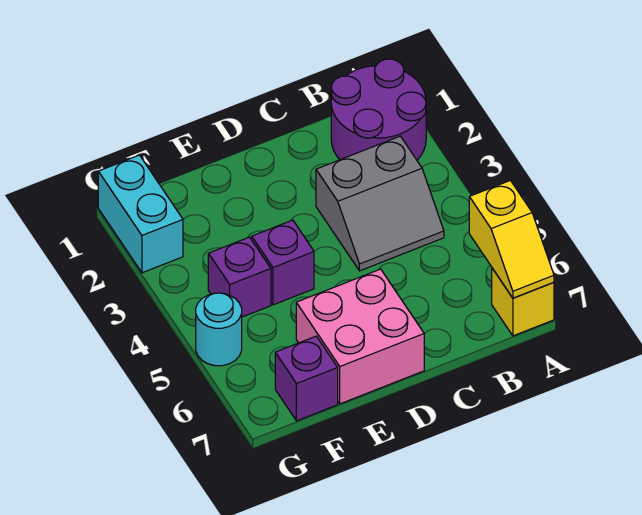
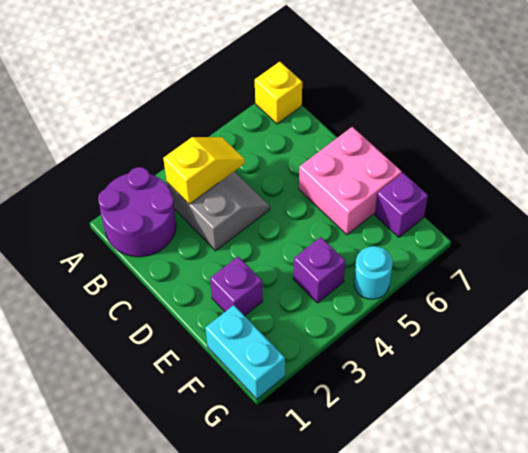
yellow slope A6:A7 level 2 top 6 -> yellow slope B3:B4 level 2 top 3
purple brick E4 level 1 -> purple brick E2 level 1
cyan brick G1:G2 level 1 -> cyan brick F1:G1 level 1

